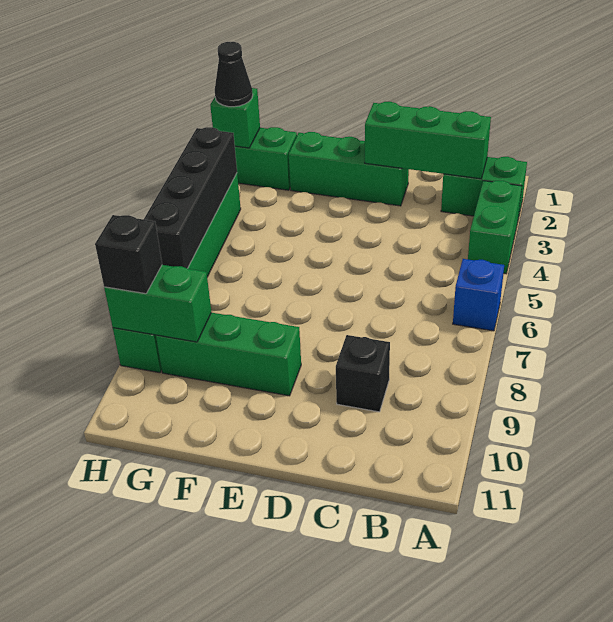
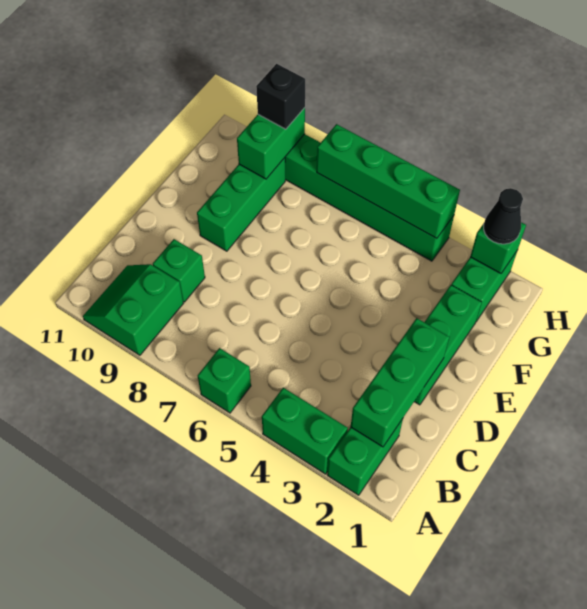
blue brick A6 level 1 -> green brick A6 level 1
none -> green slope A9:B10 level 1 top 9
black brick C9 level 1 -> green brick C9 level 1
black brick H4:H7 level 2 -> green brick H4:H7 level 2

